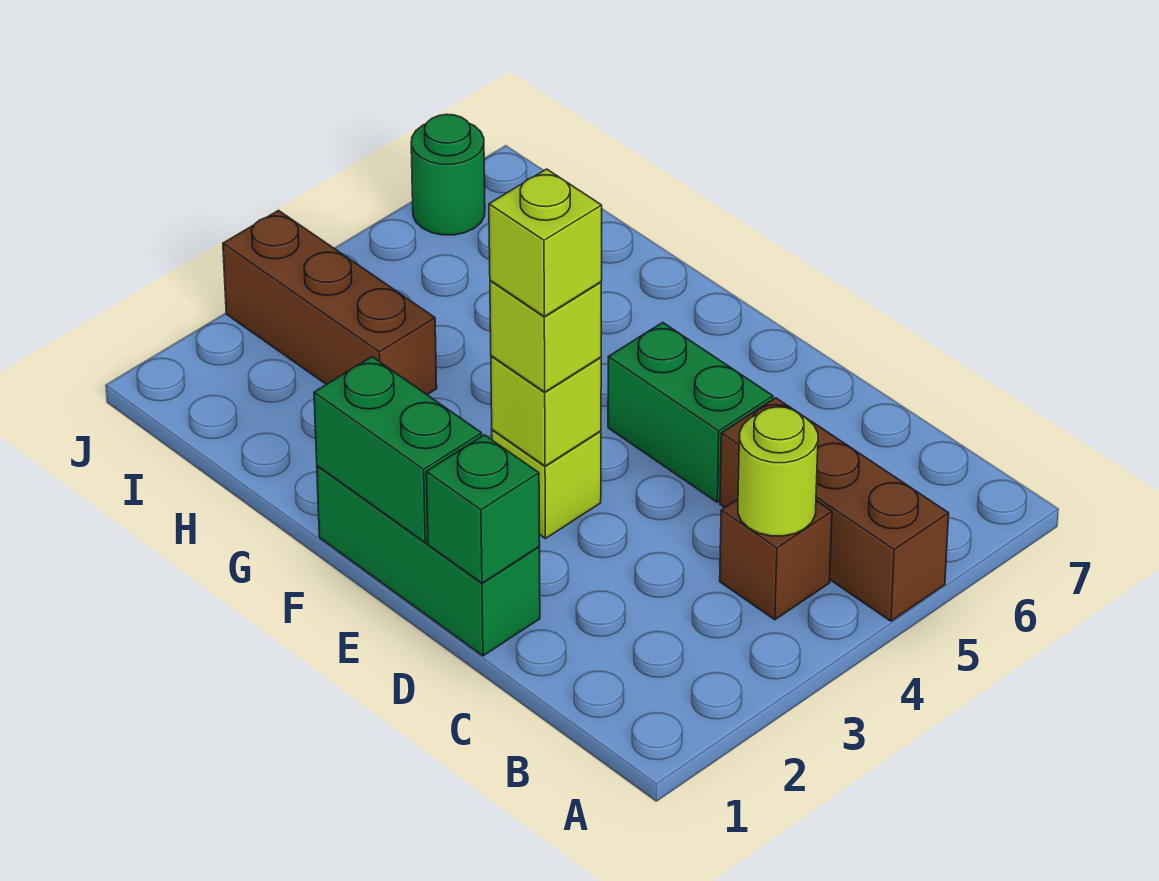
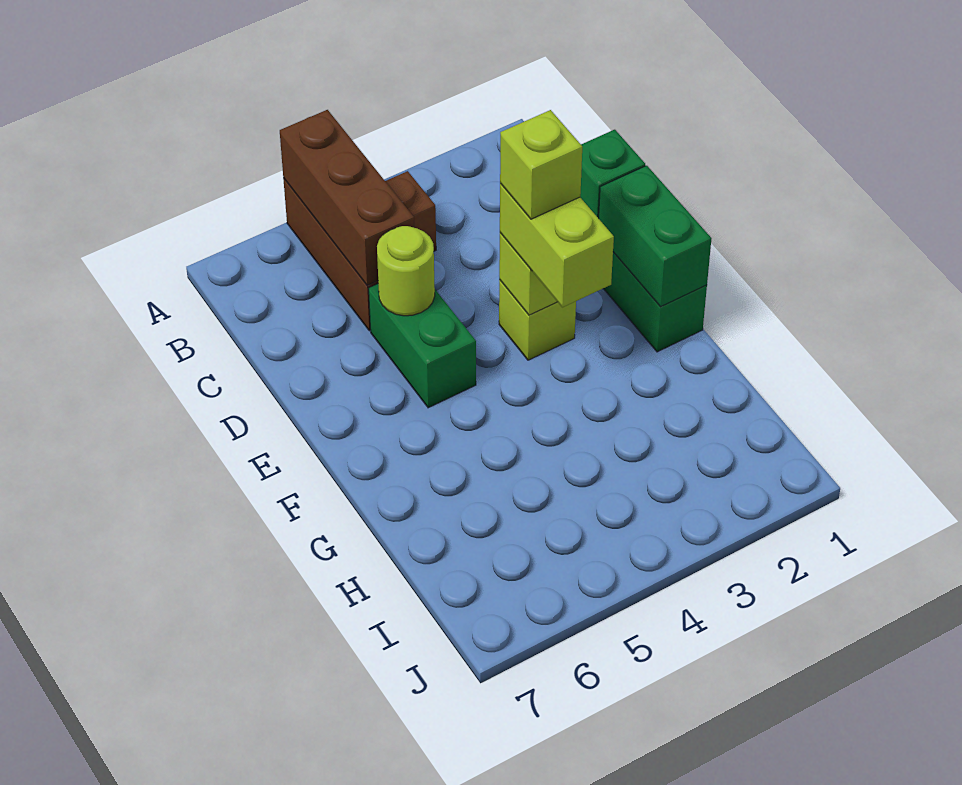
lime round brick B4 level 2 -> lime round brick D5 level 2
lime brick E3 level 3 -> lime brick E3:F3 level 3
brown brick H3:J3 level 1 -> brown brick A5:C5 level 2
green round brick J6 level 1 -> none

